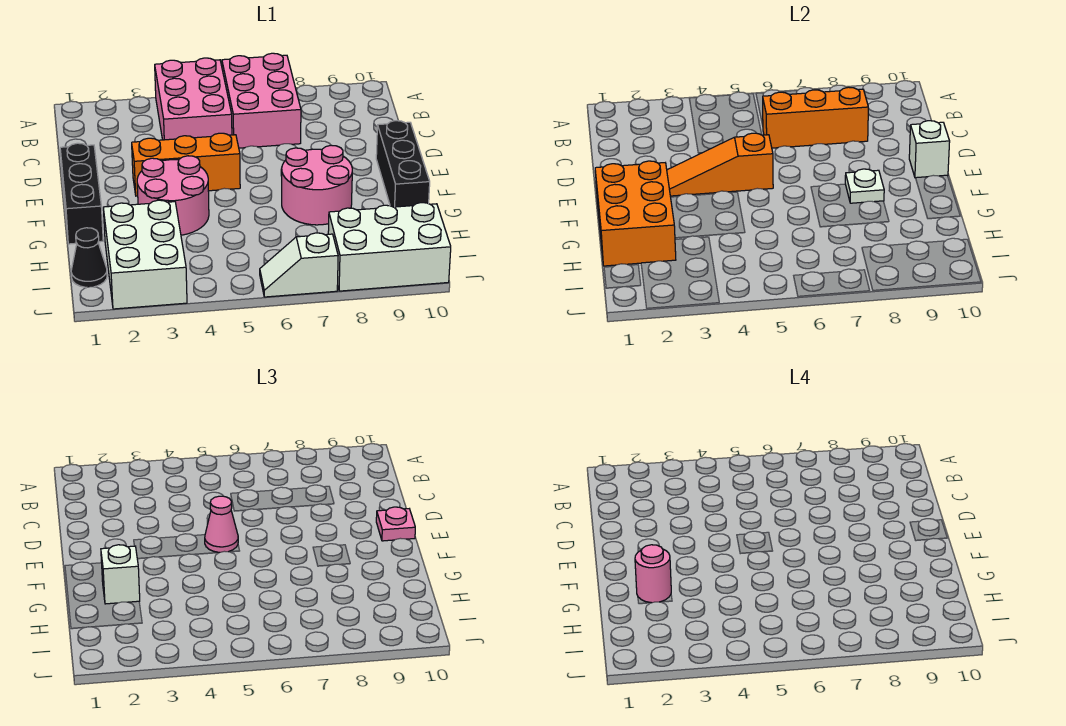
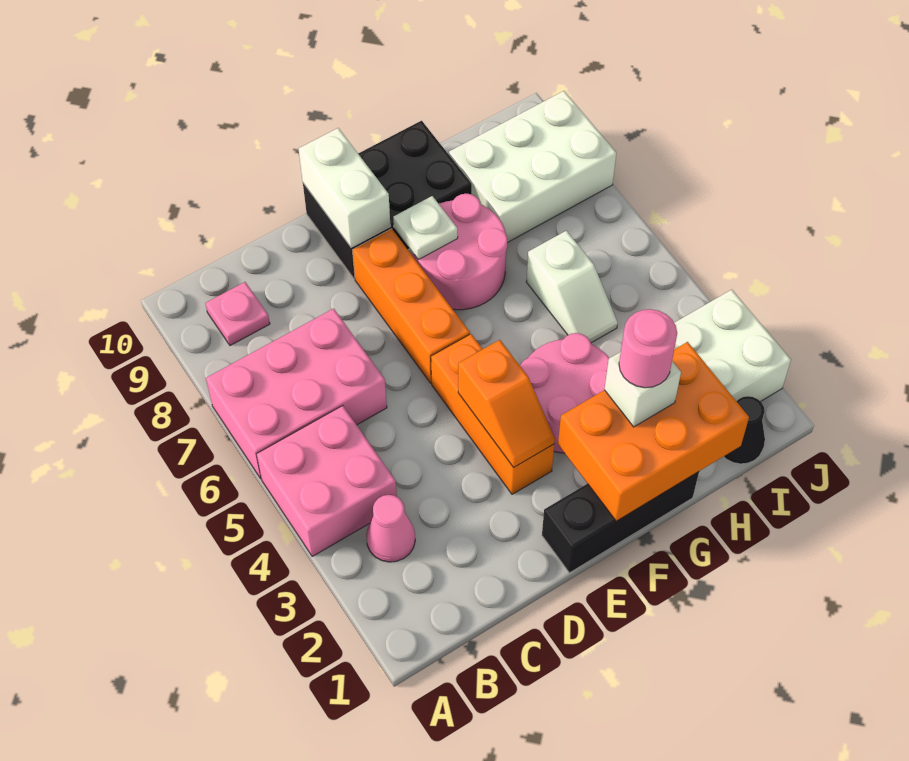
pink brick A4:C5 level 1 -> pink brick A4:B5 level 1
orange brick C6:C8 level 2 -> orange brick E6:E8 level 1
orange slope E3:E5 level 2 top 5 -> orange slope E3:E4 level 2 top 4
pink cone E5 level 3 -> pink cone B3 level 1
black brick E10:G10 level 1 -> black brick E9:G10 level 1
white brick E10 level 2 -> white brick E9:E10 level 2
pink plate E10 level 3 -> pink plate B9 level 1
white brick I8:J10 level 1 -> white brick H8:J9 level 1
white slope J6:J7 level 1 top 7 -> white slope H5:H6 level 1 top 6

